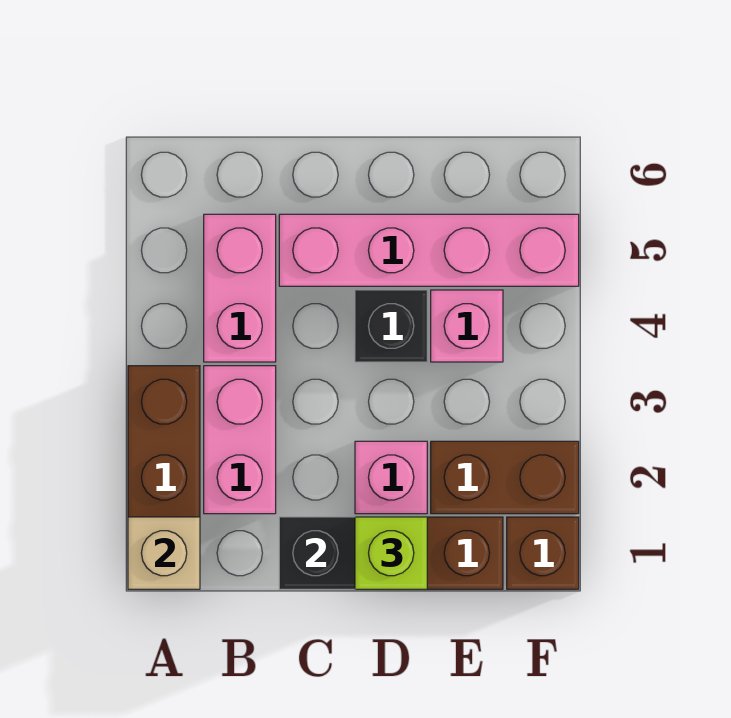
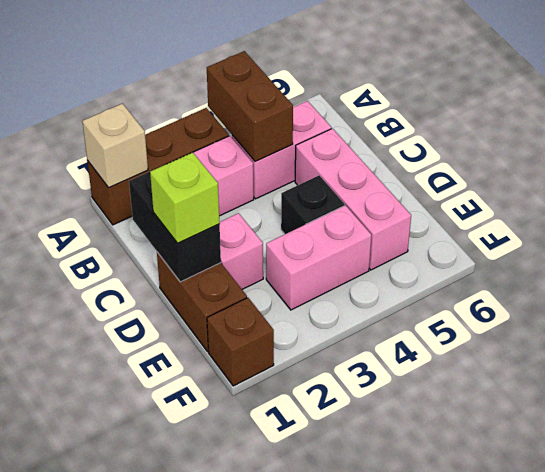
pink brick C5:F5 level 1 -> pink brick C5:E5 level 1
brown brick E2:F2 level 1 -> brown brick A4:B4 level 2
pink brick E4 level 1 -> pink brick E3:E4 level 1

